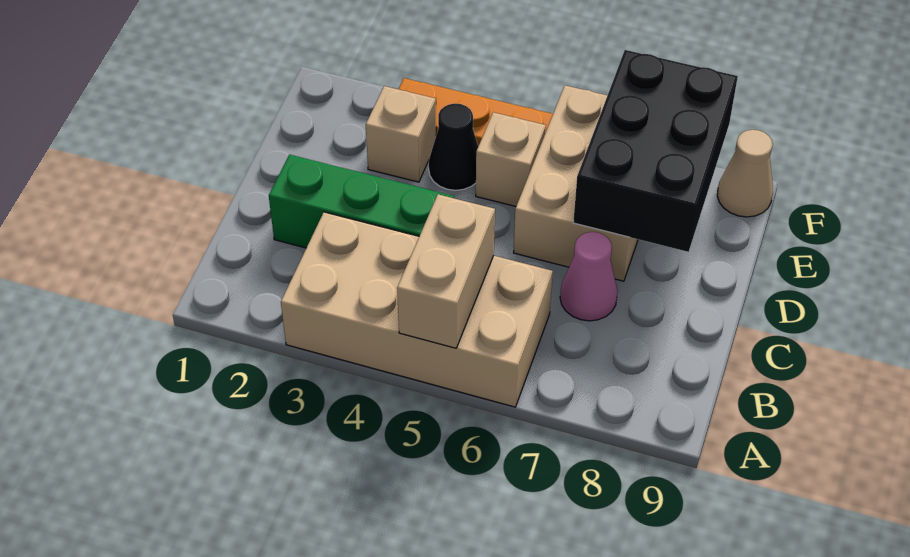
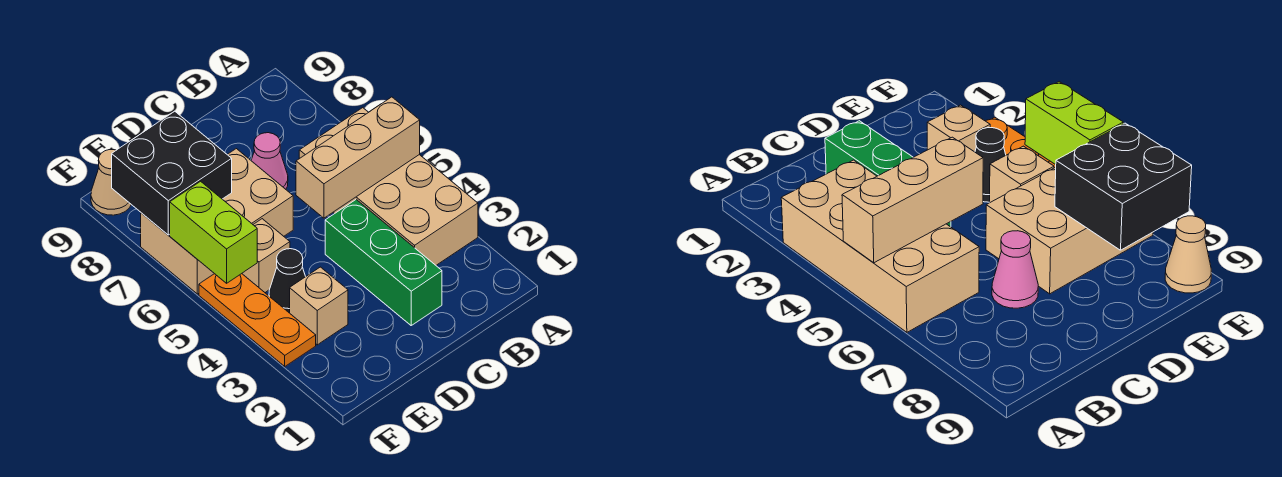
tan brick A5:B5 level 2 -> tan brick A5:C5 level 2
black brick D7:F8 level 2 -> black brick E7:F8 level 2
none -> lime brick F5:F6 level 2

